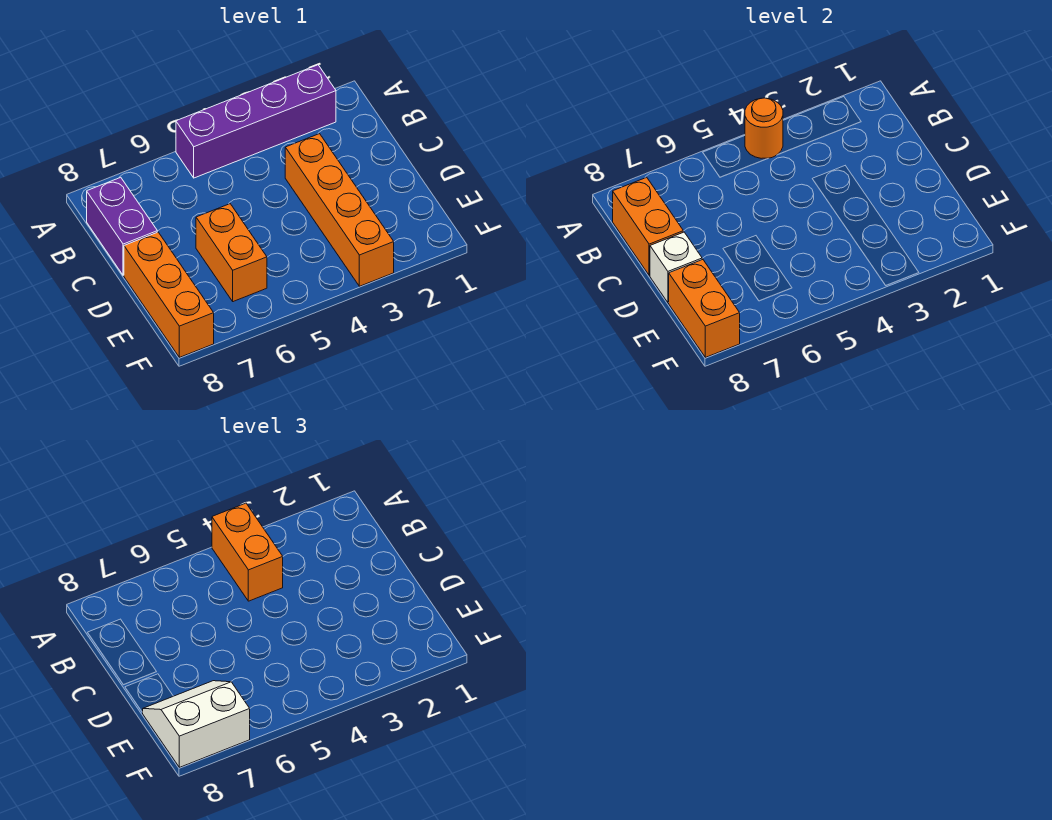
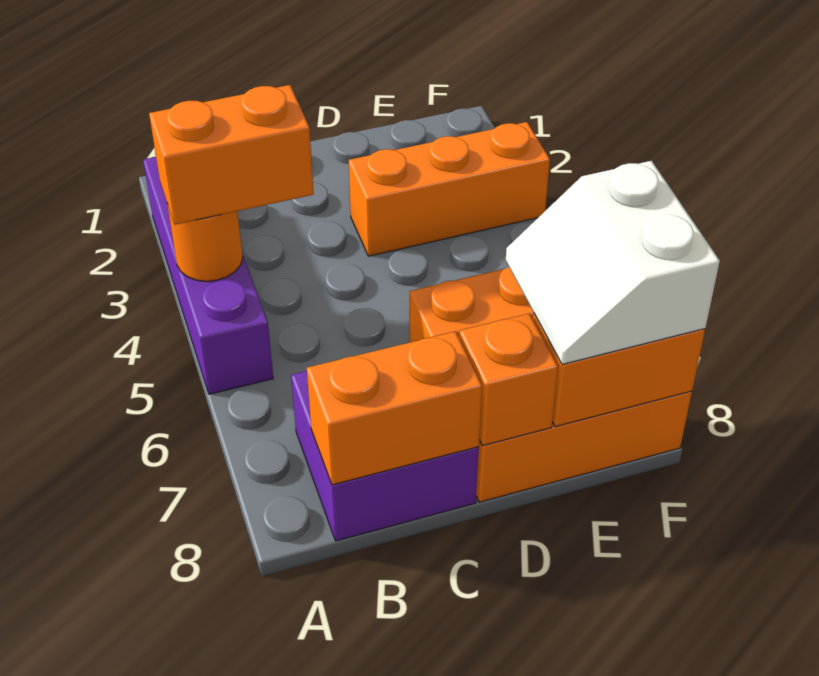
purple brick B8:C8 level 1 -> purple brick B7:C8 level 1
orange brick C3:F3 level 1 -> orange brick D3:F3 level 1
white brick D8 level 2 -> orange brick D8 level 2

